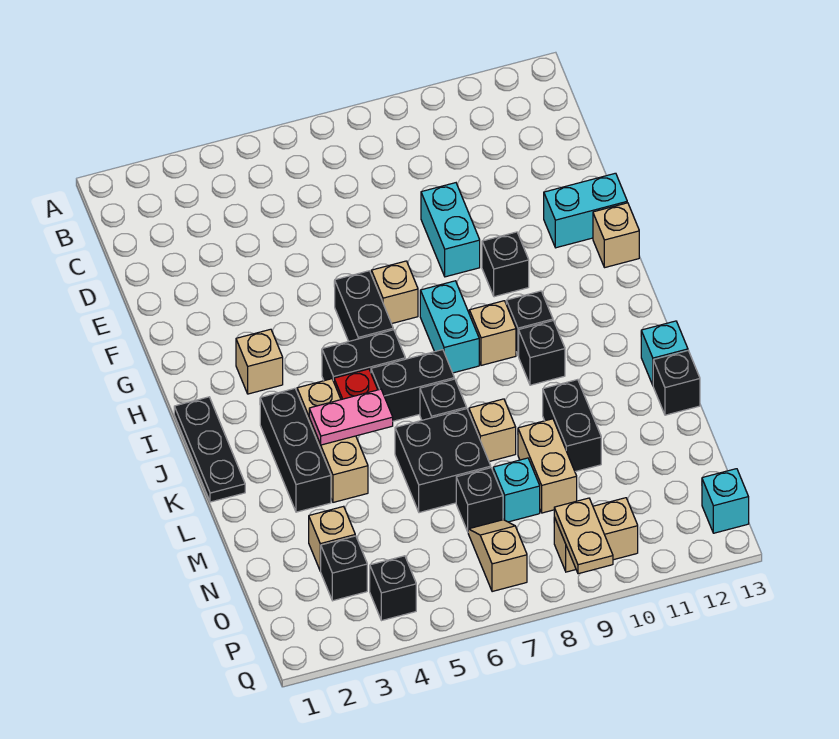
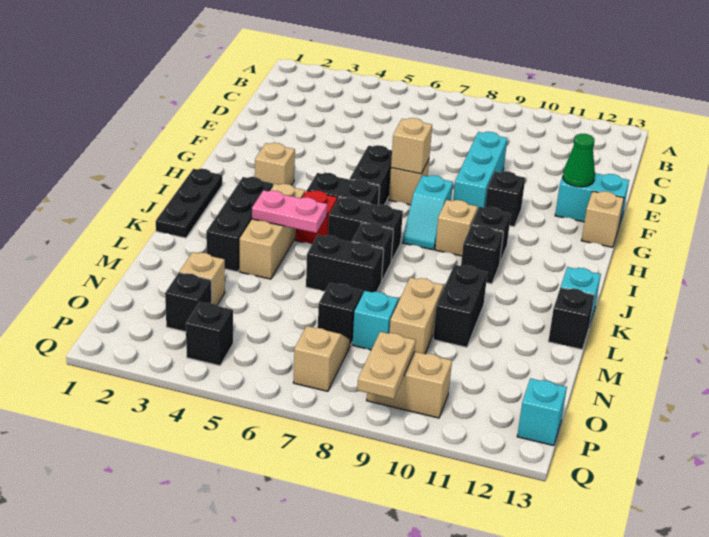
cyan brick E9:F9 level 1 -> cyan brick E9:G9 level 1
none -> green cone F12 level 2
cyan brick H8:I8 level 1 -> cyan slope H8:I8 level 1 top H
black brick L6:M7 level 1 -> black brick L6:L7 level 1
tan brick L8 level 1 -> tan brick G7 level 2

